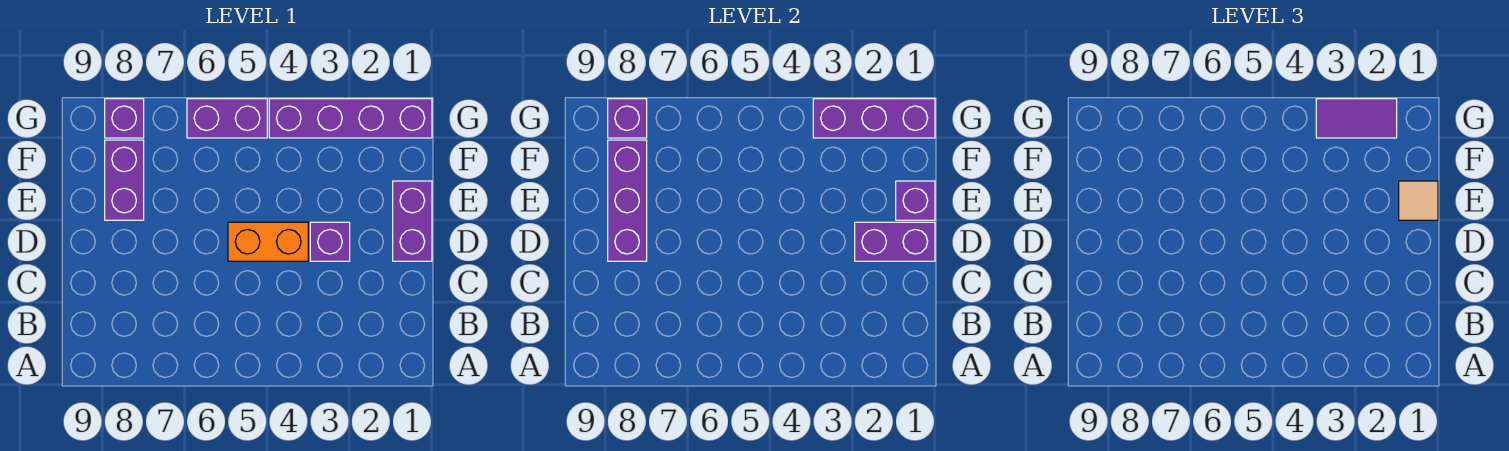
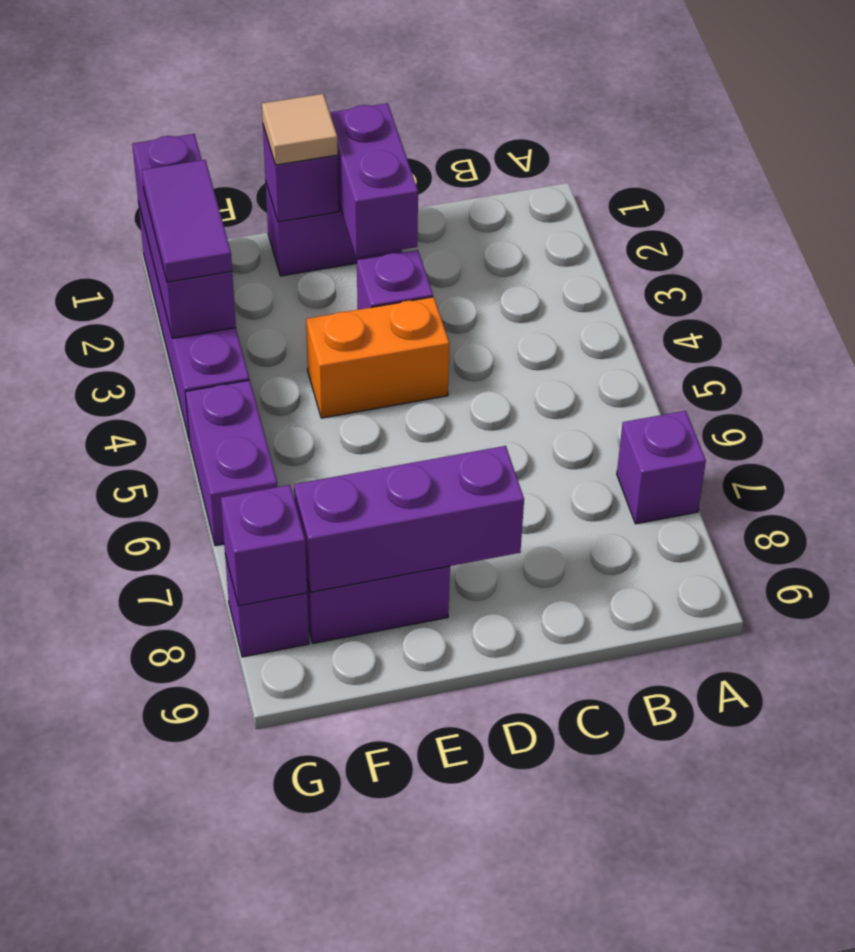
none -> purple brick A7 level 1
orange brick D4:D5 level 1 -> orange brick D4:E4 level 1

